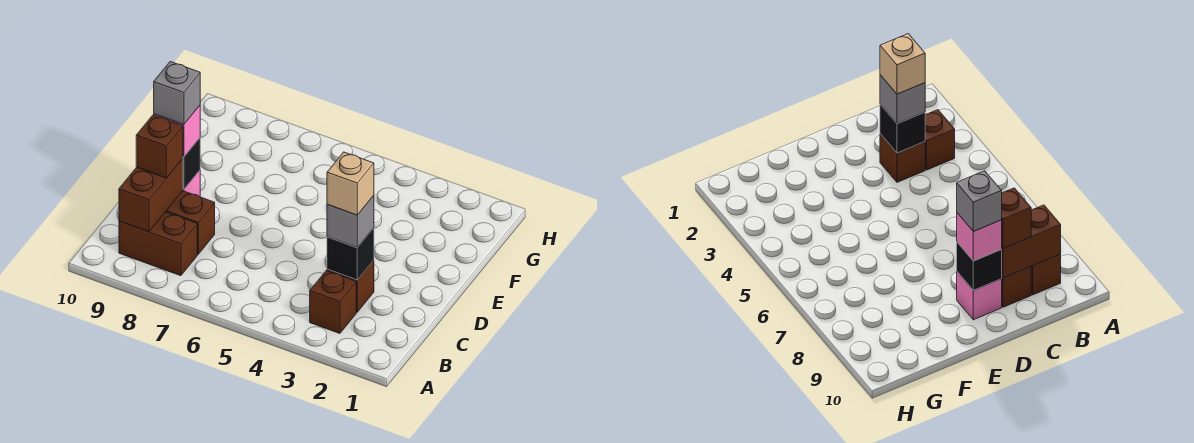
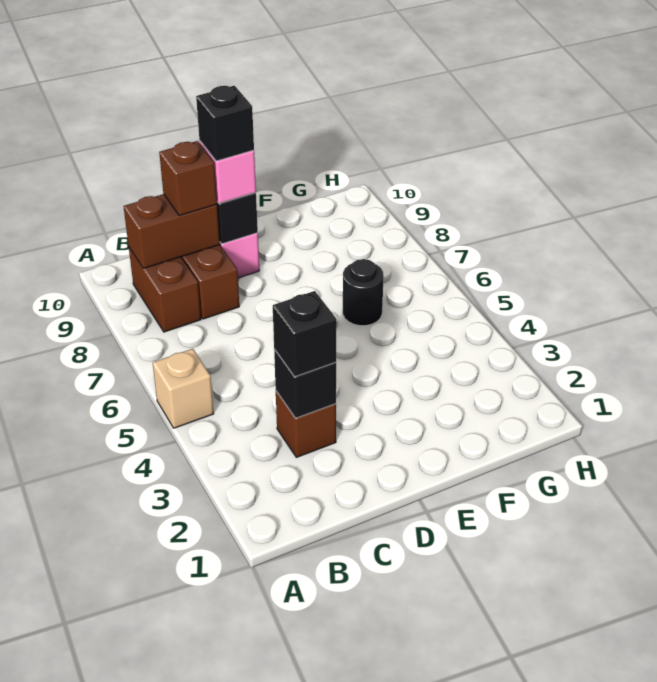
brown brick B3 level 1 -> none
grey brick C3 level 3 -> black brick C3 level 3
tan brick C3 level 4 -> tan brick A5 level 1
grey brick D9 level 4 -> black brick D9 level 4
none -> black round brick F6 level 1

